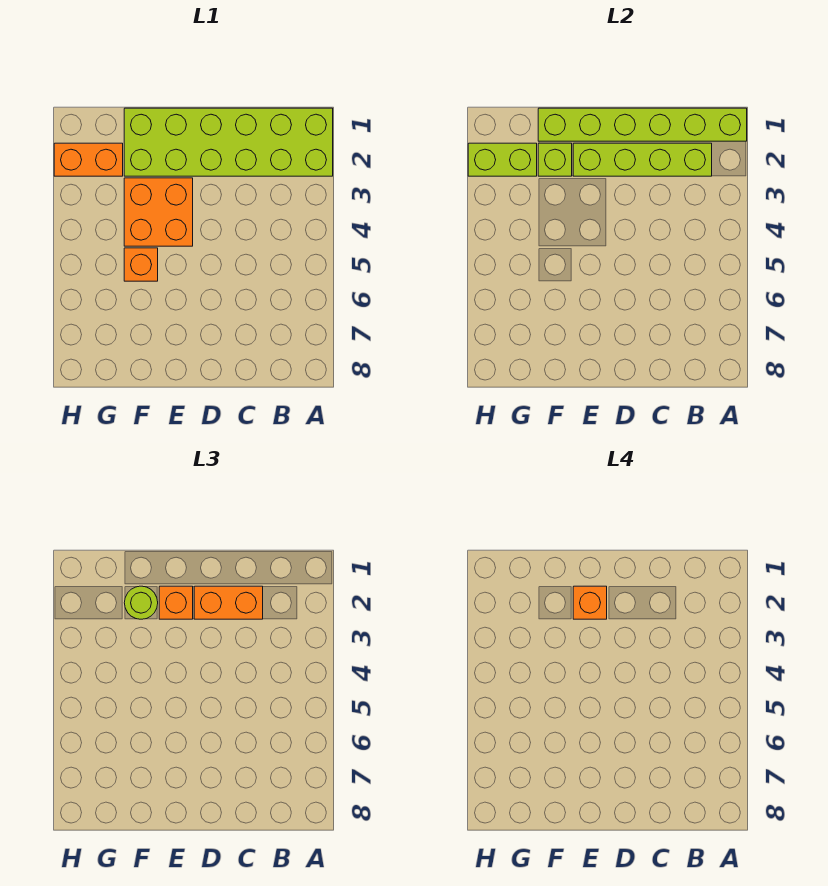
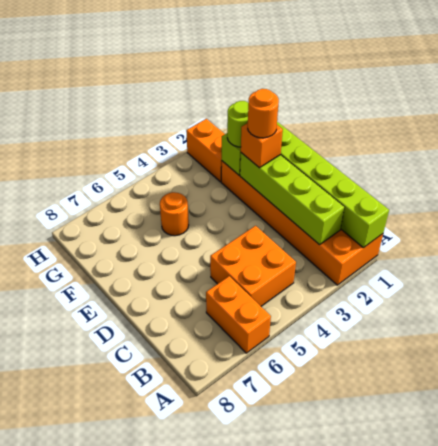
lime brick A1:F2 level 1 -> orange brick A1:F2 level 1
orange brick C2:D2 level 3 -> orange brick A6:B6 level 1
orange brick E2 level 4 -> orange round brick E2 level 4
orange brick E3:F4 level 1 -> orange brick B4:C5 level 1
orange brick F5 level 1 -> orange round brick F5 level 1
lime brick G2:H2 level 2 -> none

